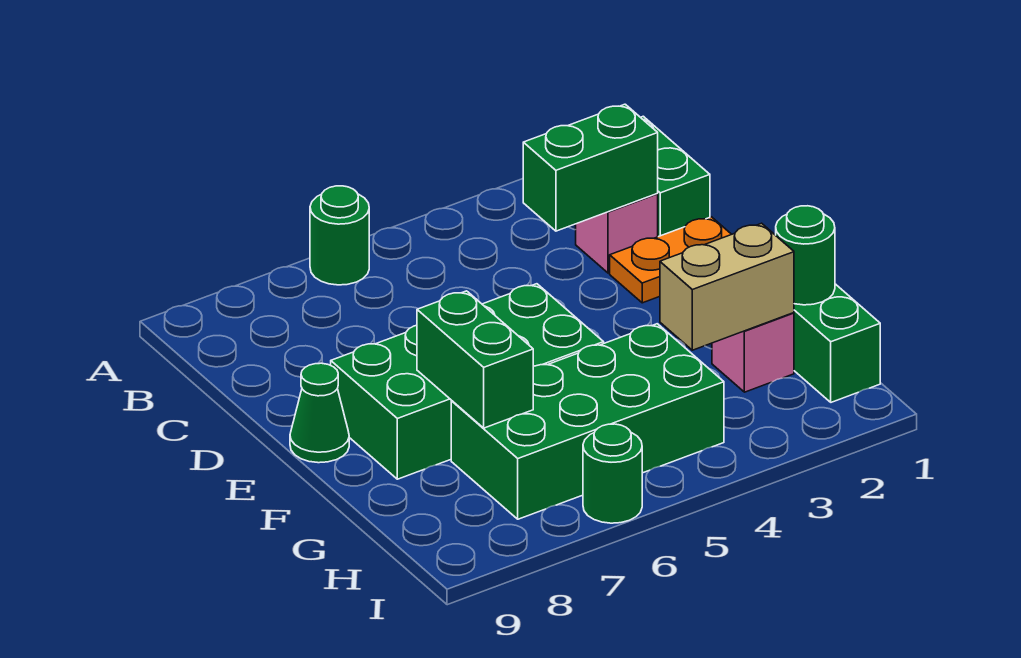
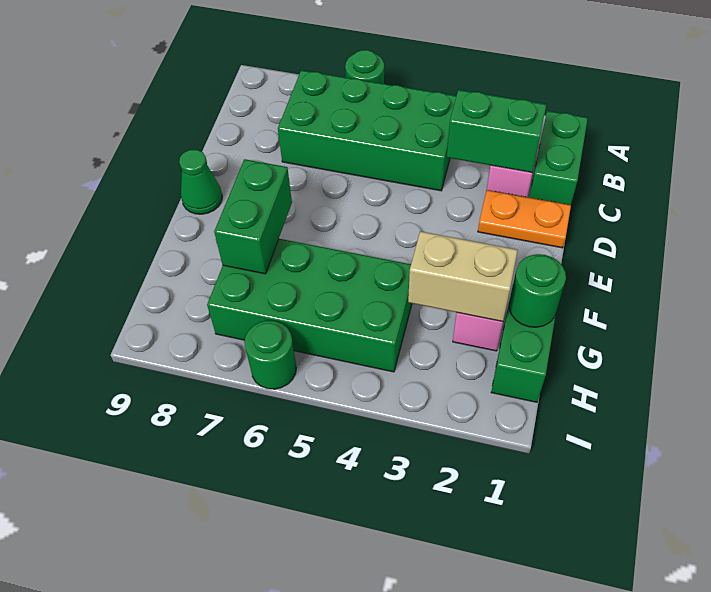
green brick E5:F8 level 1 -> green brick B4:C7 level 1

